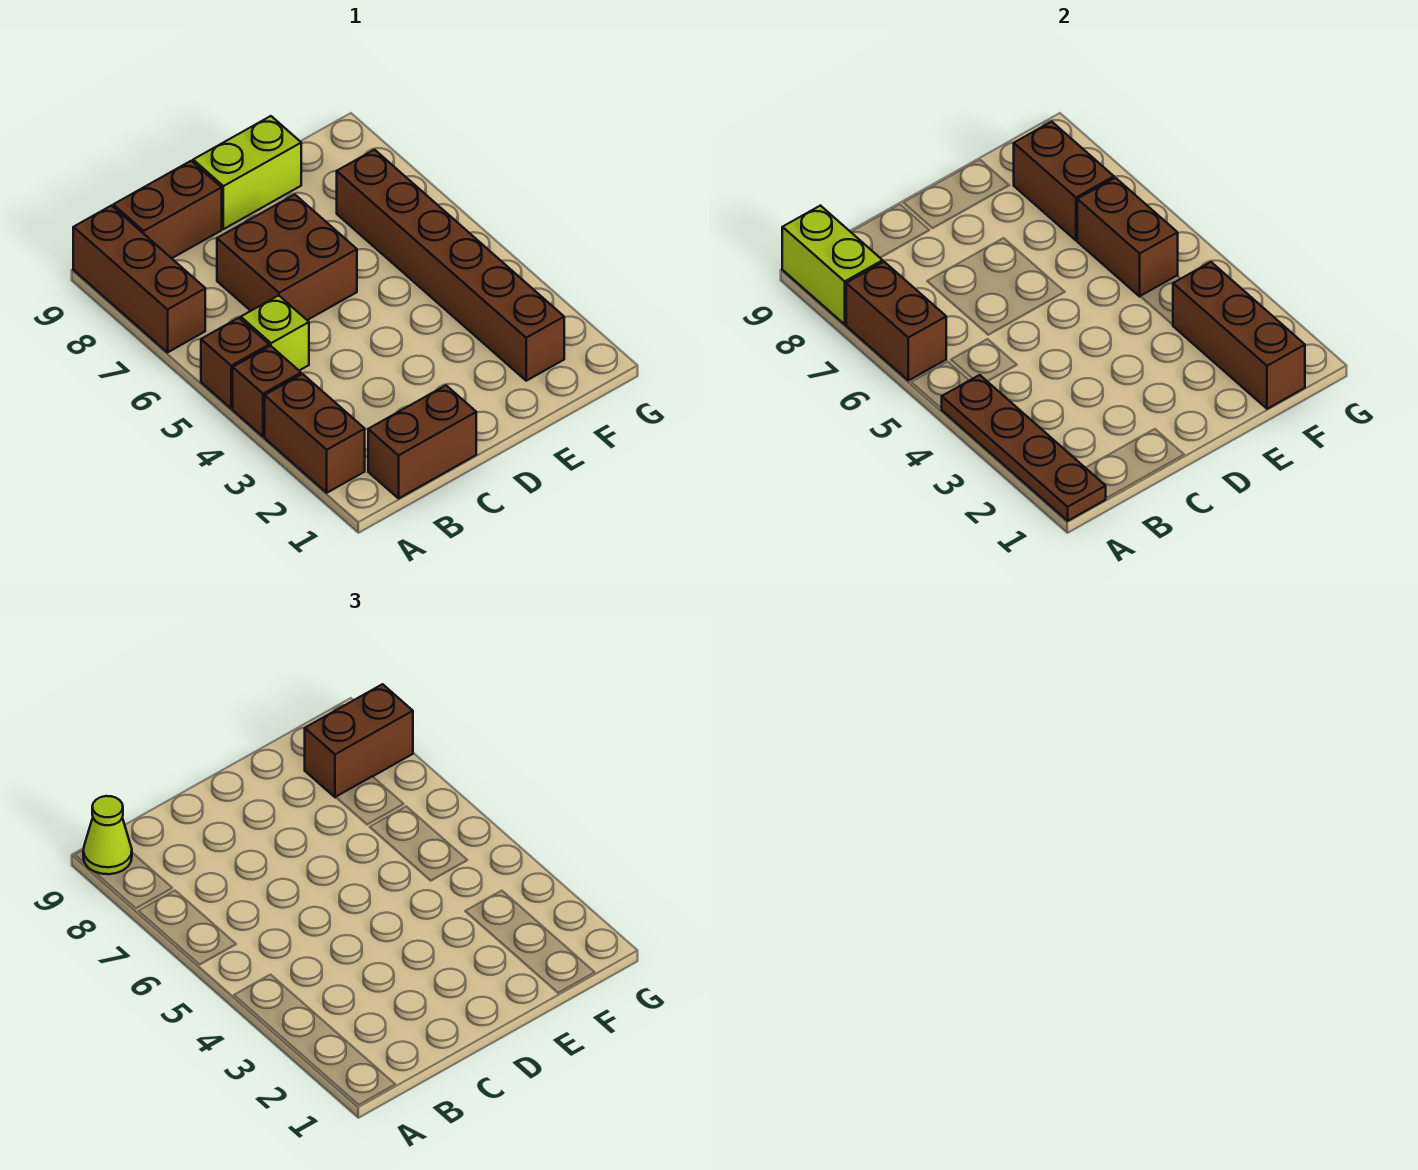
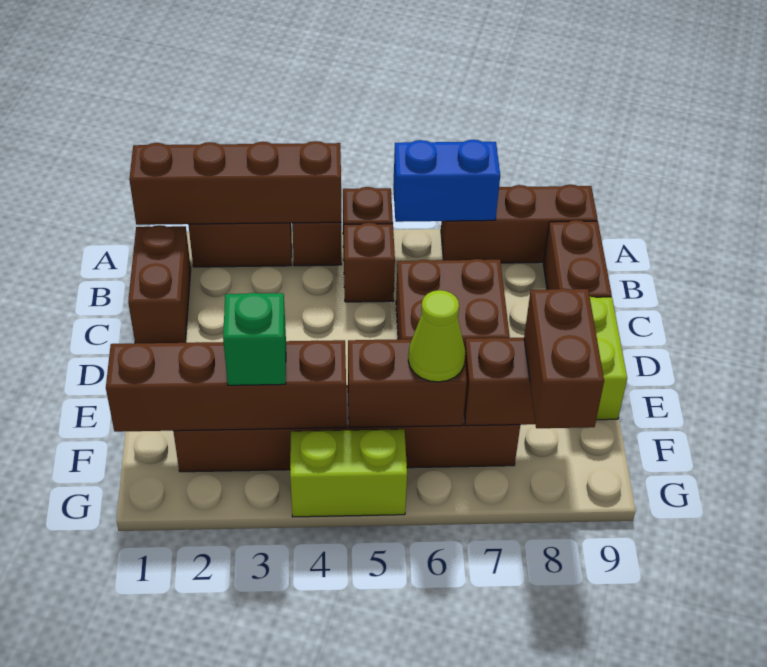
brown plate A1:A4 level 2 -> brown brick A1:A4 level 2
brown brick A6:A7 level 2 -> blue brick A6:A7 level 2
lime brick A8:A9 level 2 -> lime brick G4:G5 level 1
lime cone A9 level 3 -> lime cone F6 level 3
lime brick B5 level 1 -> brown brick B5 level 1
brown brick F1:F3 level 2 -> brown brick F1:F4 level 2
none -> green brick F3 level 3

